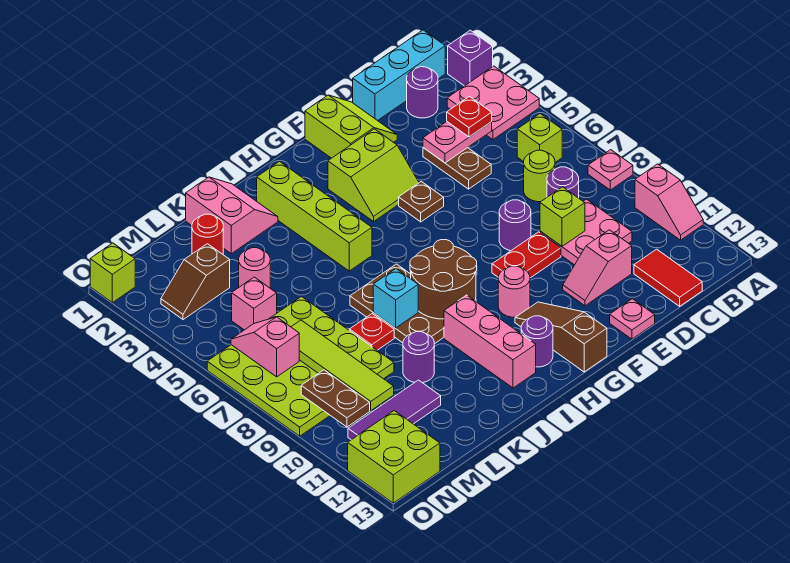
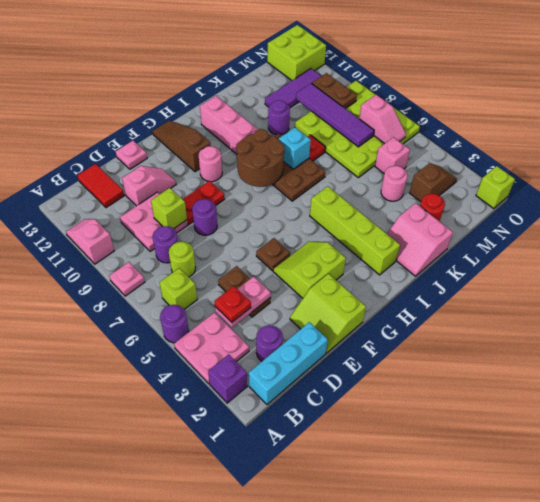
brown slope G11:G13 level 1 top 13 -> brown slope G11:G13 level 1 top 11
purple round brick H12 level 1 -> purple round brick A5 level 1
lime tile M7:M10 level 2 -> purple tile M7:M10 level 2

